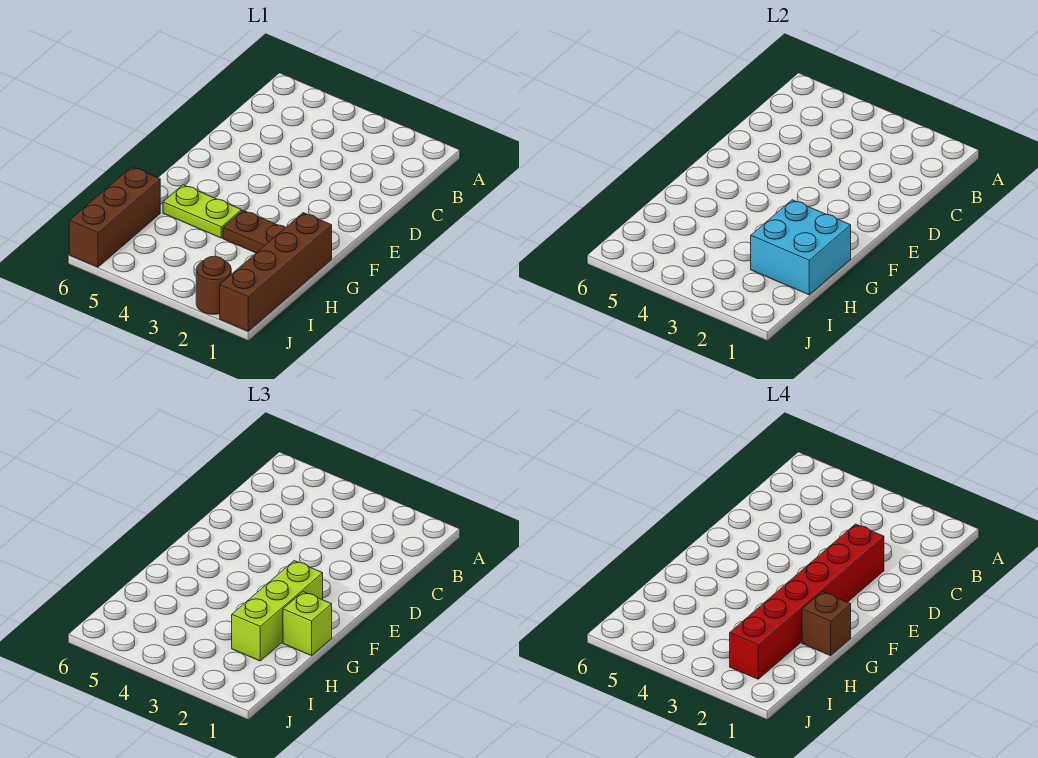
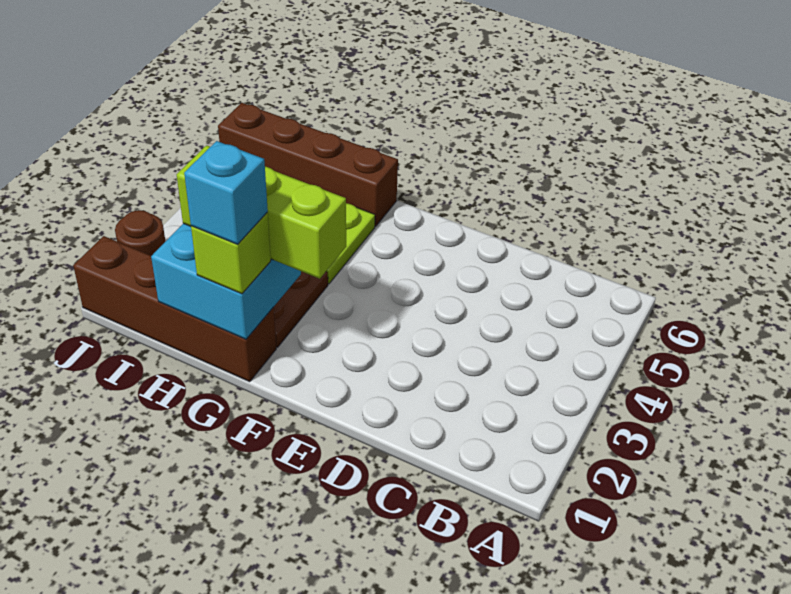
red brick D2:I2 level 4 -> none
brown brick G1 level 4 -> cyan brick G1 level 4
brown brick H6:J6 level 1 -> brown brick G6:J6 level 1

